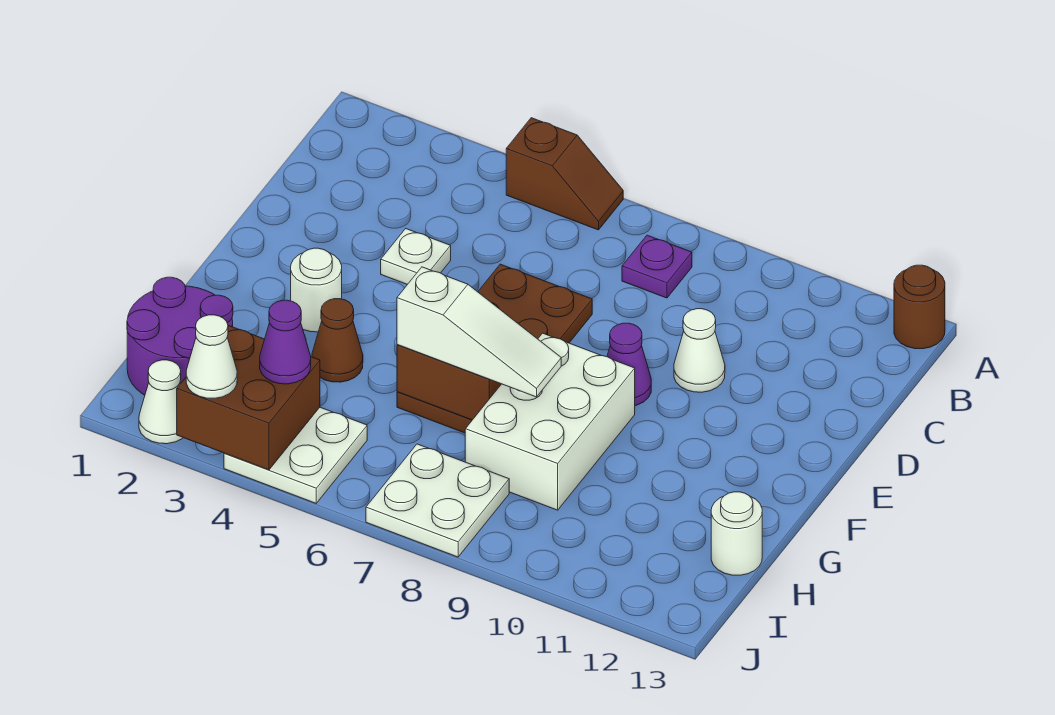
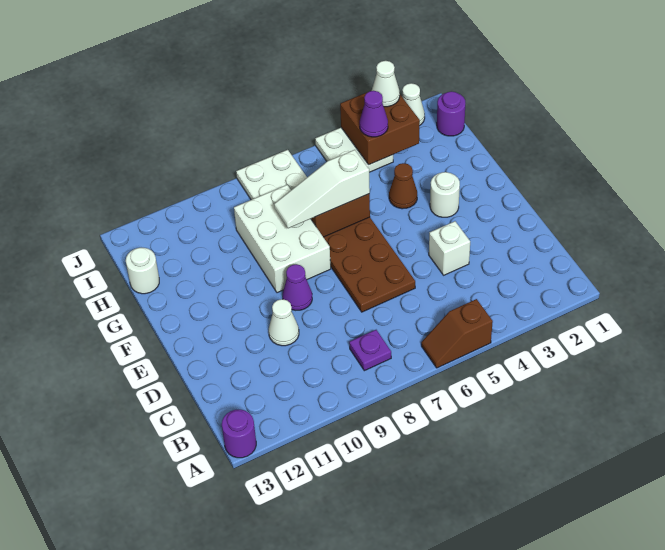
brown round brick A13 level 1 -> purple round brick A13 level 1
white plate D4 level 1 -> white brick D4 level 1
purple round brick H1:I2 level 1 -> purple round brick I1 level 1

